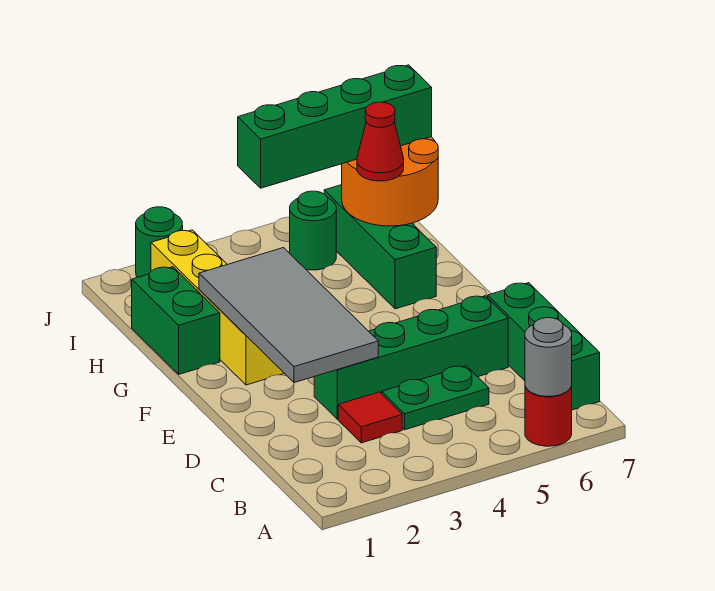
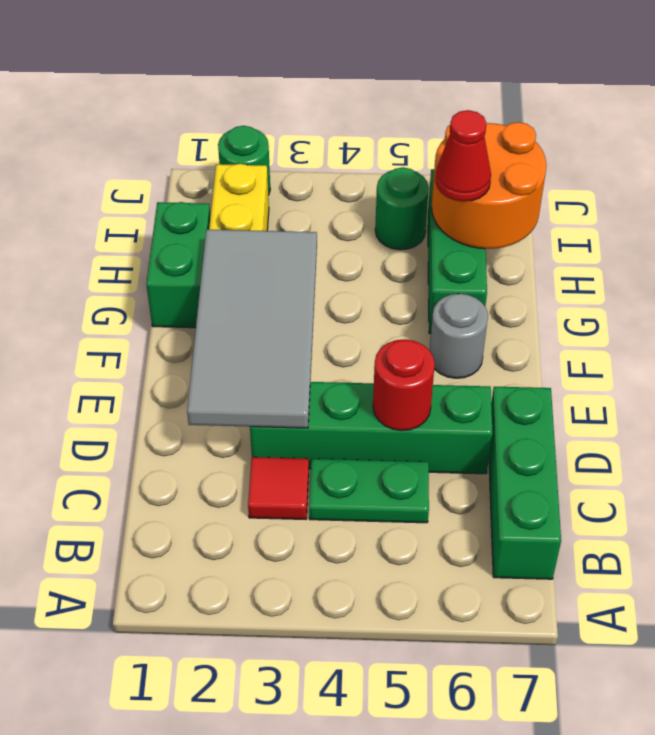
red round brick A6 level 1 -> red round brick D5 level 2
grey round brick A6 level 2 -> grey round brick F6 level 1
green brick I4:I7 level 3 -> none

